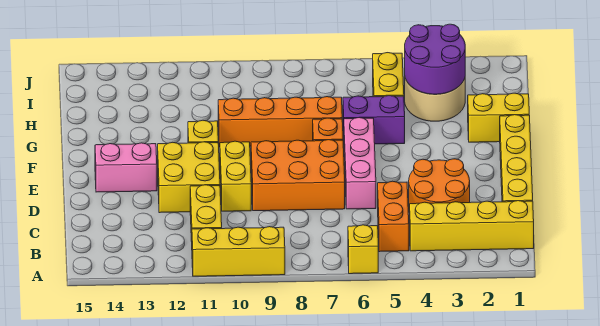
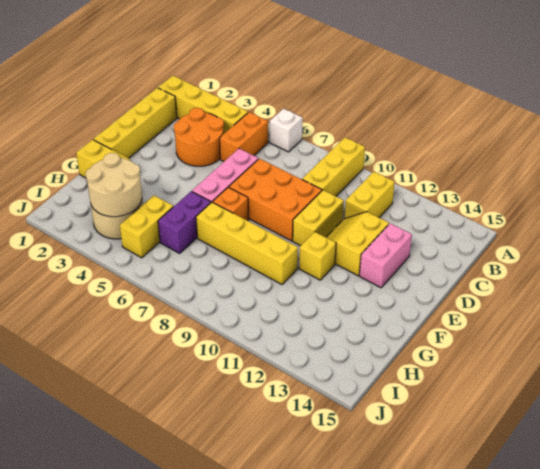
yellow brick A6 level 1 -> white brick A6 level 1
yellow brick A9:A11 level 1 -> yellow brick A9:C9 level 1
yellow brick D11:E12 level 1 -> yellow slope D11:E12 level 1 top 12
pink brick E13:E14 level 1 -> pink brick D13:E13 level 1
purple brick G5:G6 level 1 -> purple brick G6:H6 level 1
orange brick G7:G10 level 1 -> yellow brick G7:G10 level 1
purple round brick H3:I4 level 2 -> tan round brick H3:I4 level 2

